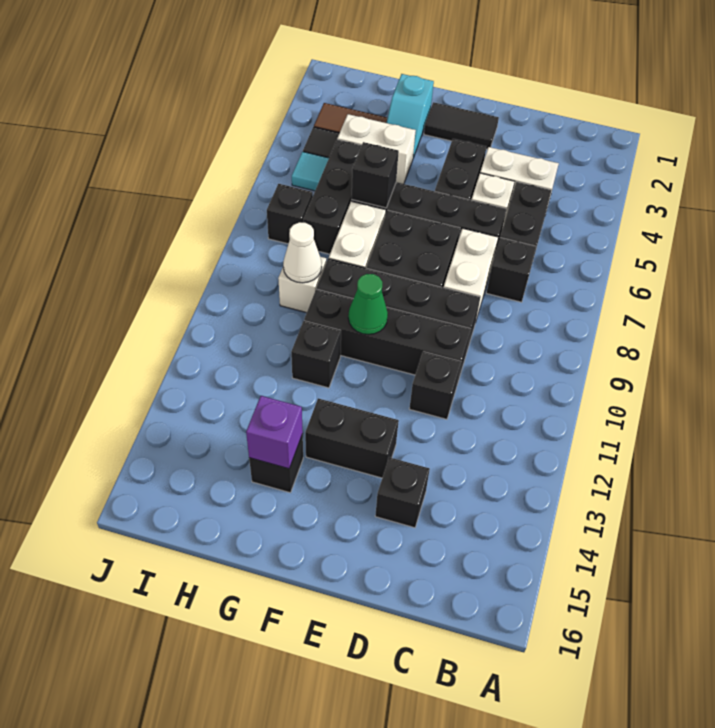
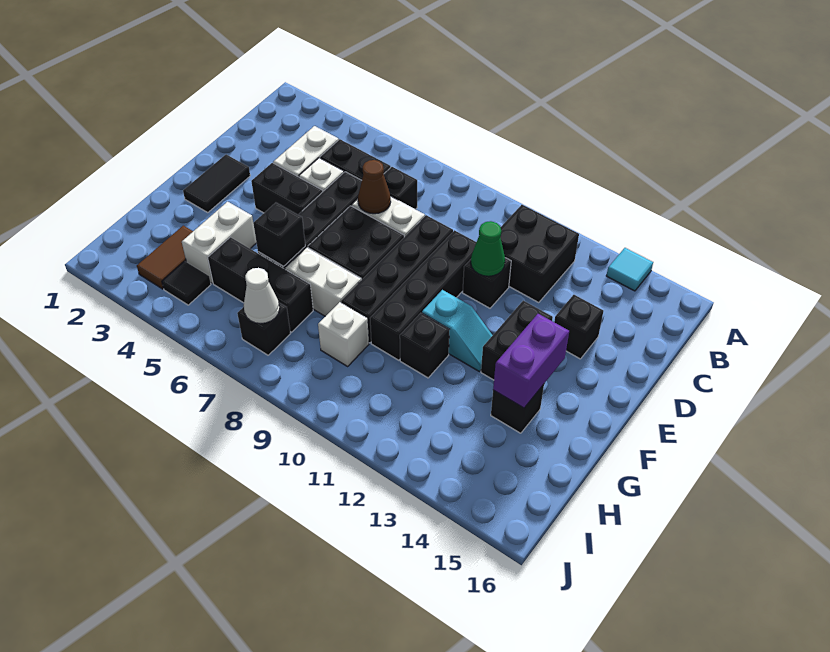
none -> black brick B11:C12 level 1
none -> brown cone D7 level 2
green cone F10 level 2 -> green cone D11 level 2
cyan slope G2:G3 level 1 top 2 -> cyan slope F11:F12 level 1 top 11
purple brick G14 level 2 -> purple brick F14:G14 level 2
white cone H9 level 2 -> white cone I7 level 2
cyan tile I5 level 1 -> cyan tile A14 level 1

